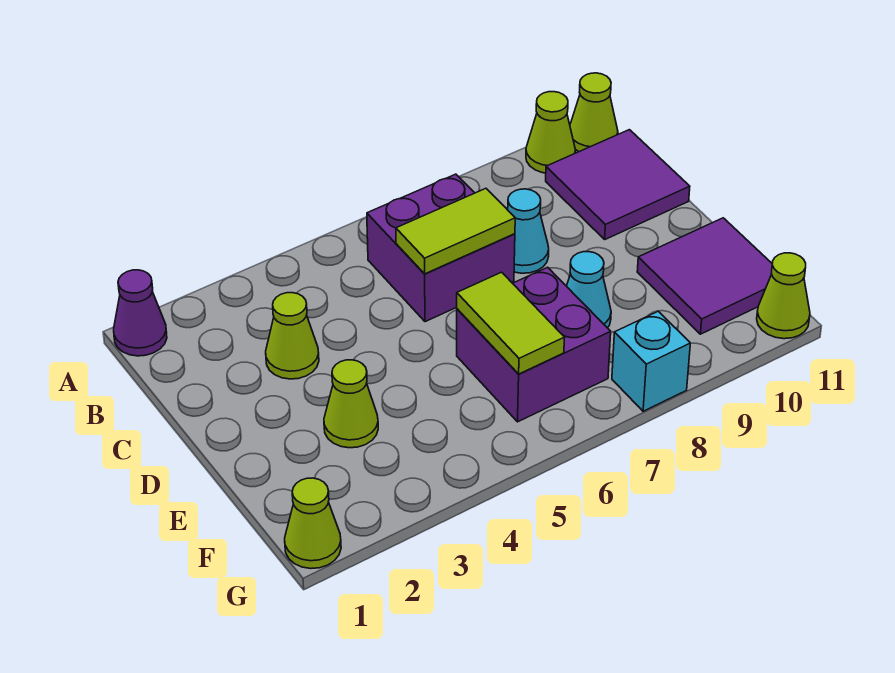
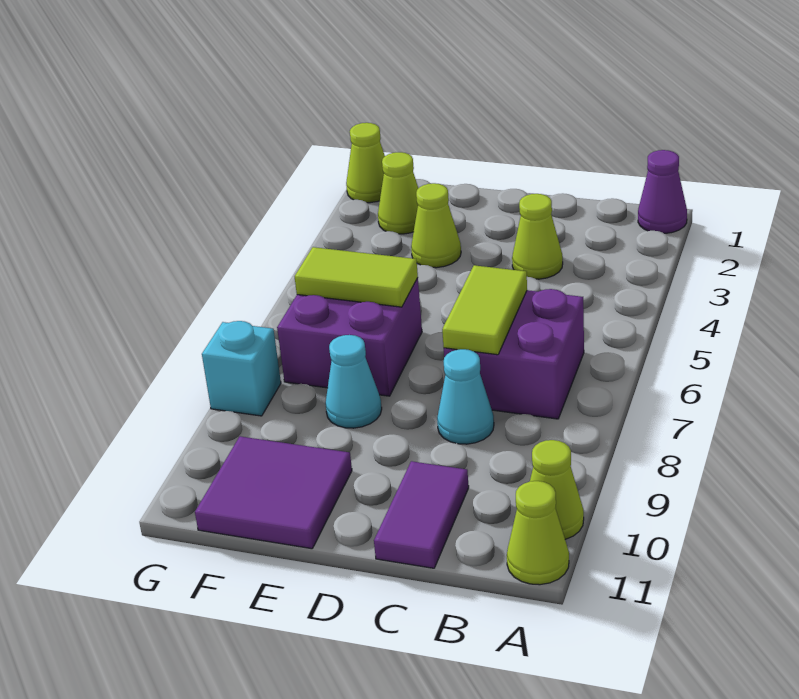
purple tile B10:C11 level 1 -> purple tile C10:C11 level 1
lime cone G11 level 1 -> lime cone F2 level 1

